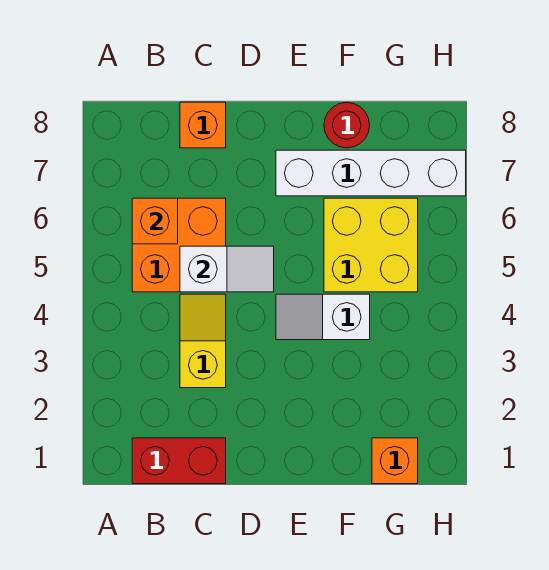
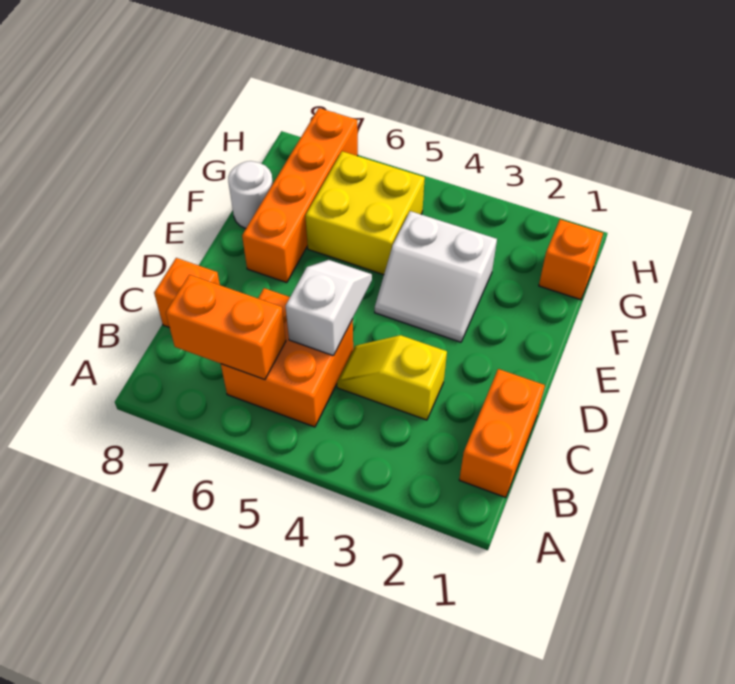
red brick B1:C1 level 1 -> orange brick B1:C1 level 1
orange brick B6 level 2 -> orange brick B6:B7 level 2
white slope E4:F4 level 1 top F -> white slope E3:F4 level 1 top F
white brick E7:H7 level 1 -> orange brick E7:H7 level 1
red round brick F8 level 1 -> white round brick F8 level 1

